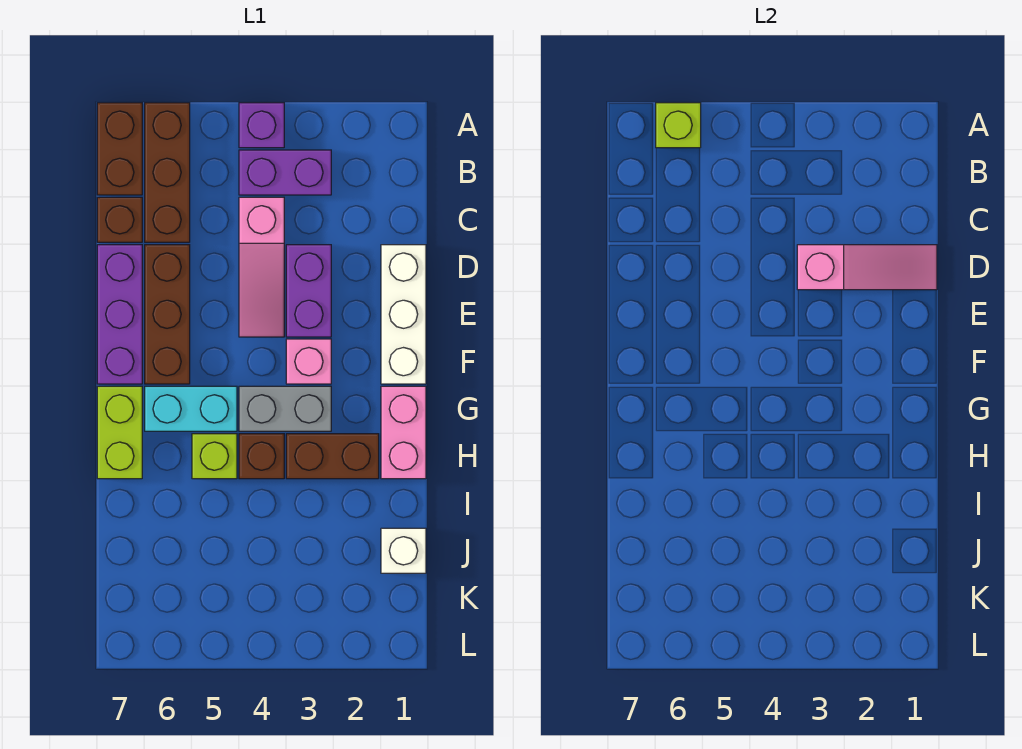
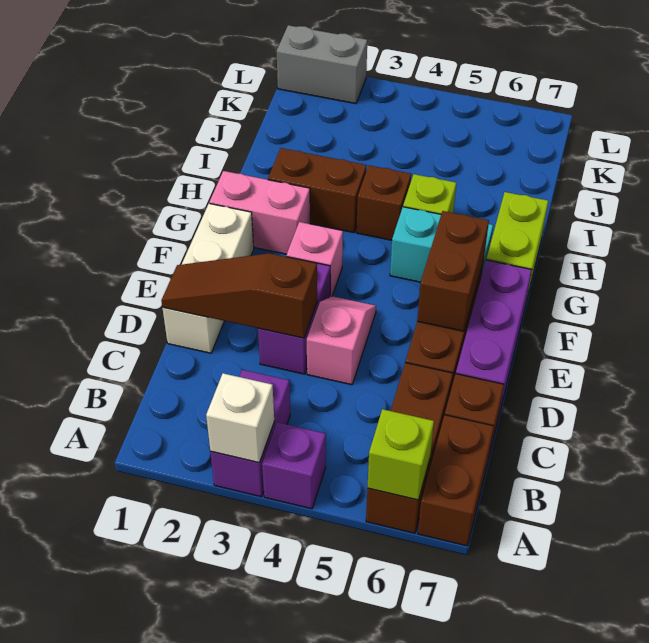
purple brick B3:B4 level 1 -> purple brick A3:B3 level 1
pink slope C4:E4 level 1 top C -> pink slope D4:E4 level 1 top D
pink slope D1:D3 level 2 top 3 -> brown slope D1:D3 level 2 top 3
none -> brown brick E6:F6 level 2
pink brick G1:H1 level 1 -> pink brick G1:G2 level 1
grey brick G3:G4 level 1 -> grey brick L1:L2 level 1
white brick J1 level 1 -> white brick A3 level 2

